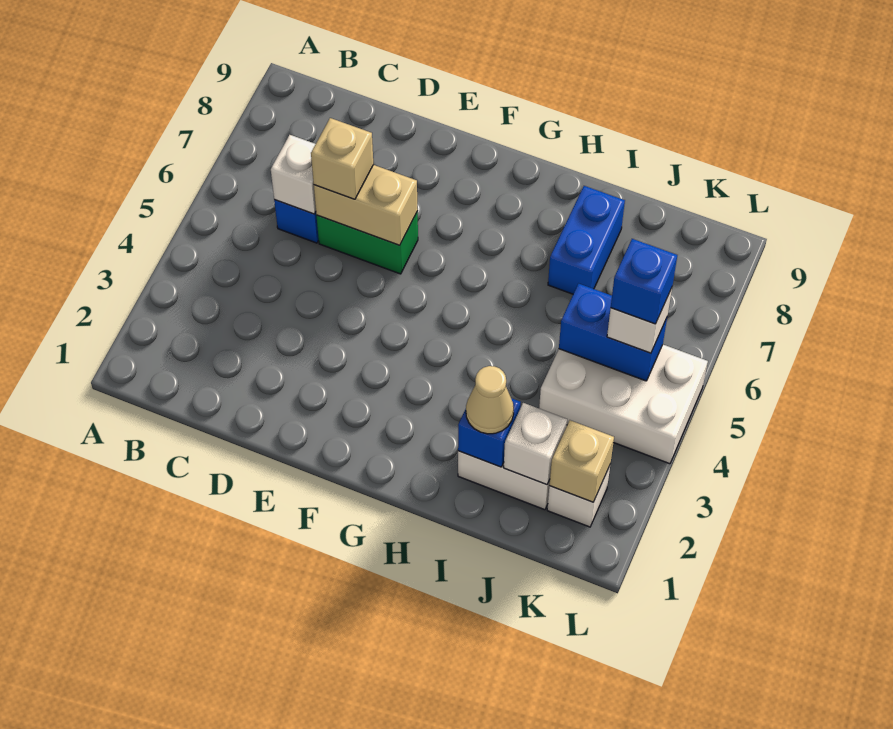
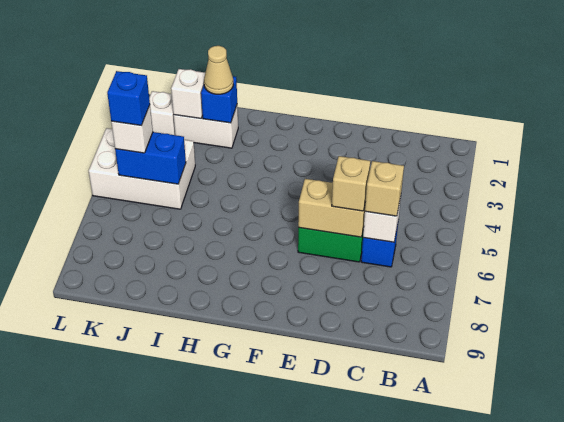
blue brick I7:I8 level 1 -> none
tan brick K2 level 2 -> tan brick C6 level 3

